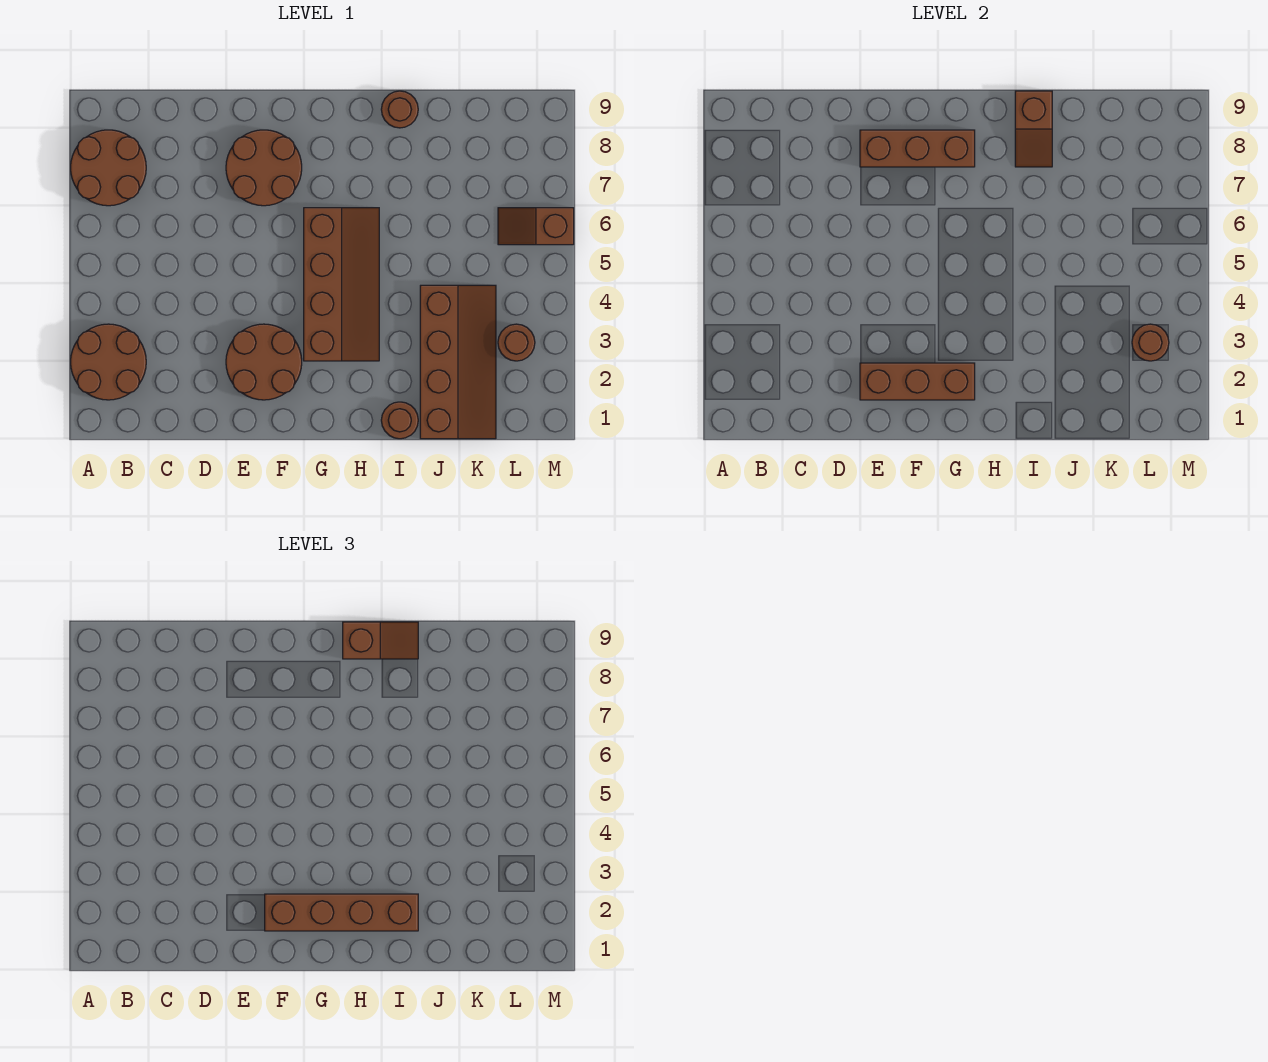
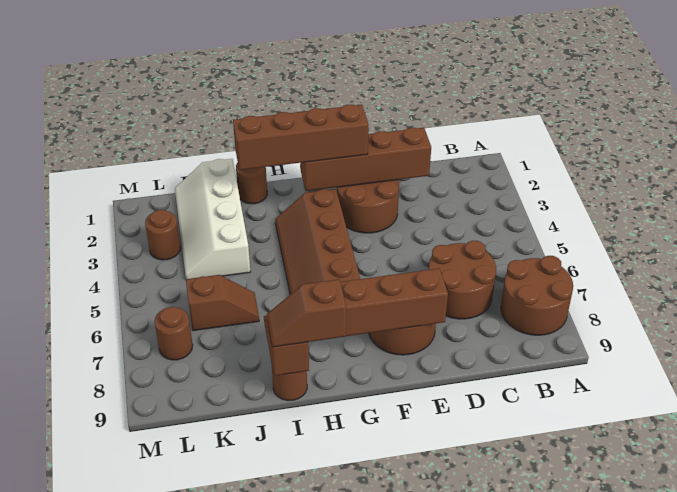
brown round brick A2:B3 level 1 -> brown round brick C6:D7 level 1
brown brick E2:G2 level 2 -> brown brick D2:G2 level 2
brown slope J1:K4 level 1 top J -> white slope J1:K4 level 1 top J
brown round brick L3 level 2 -> brown round brick L7 level 1
brown slope L6:M6 level 1 top M -> brown slope J6:K6 level 1 top K

